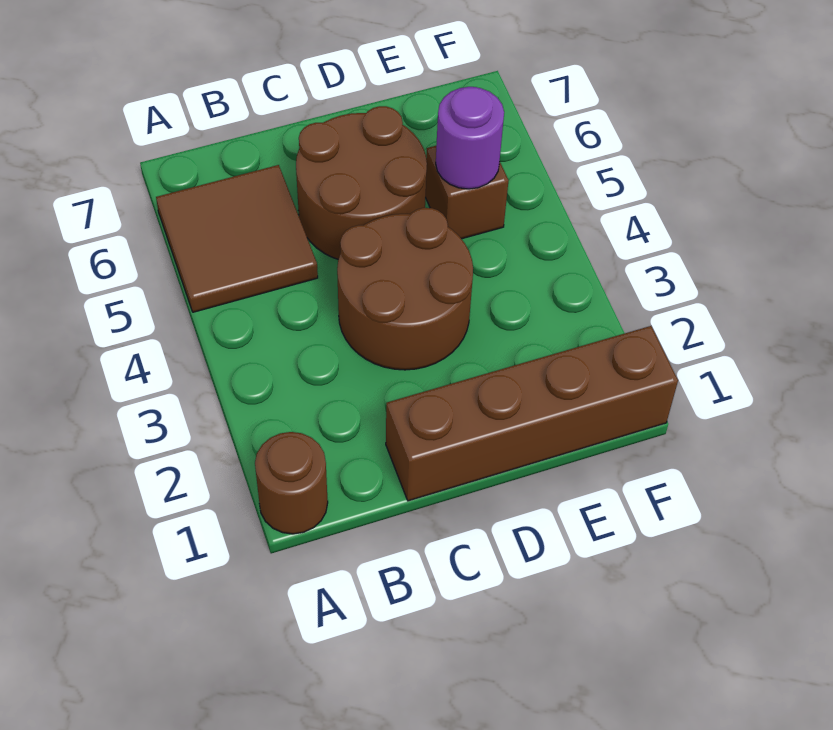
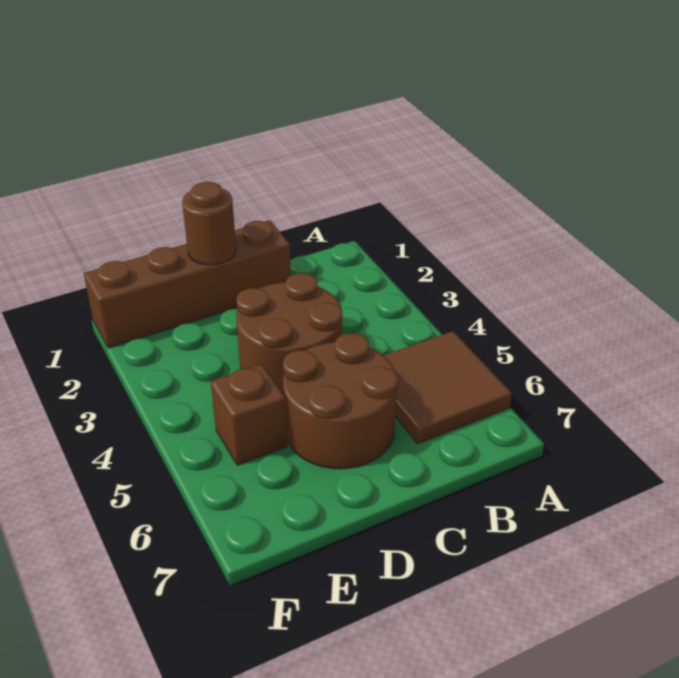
brown round brick A1 level 1 -> brown round brick D1 level 2
purple round brick E5 level 2 -> none

